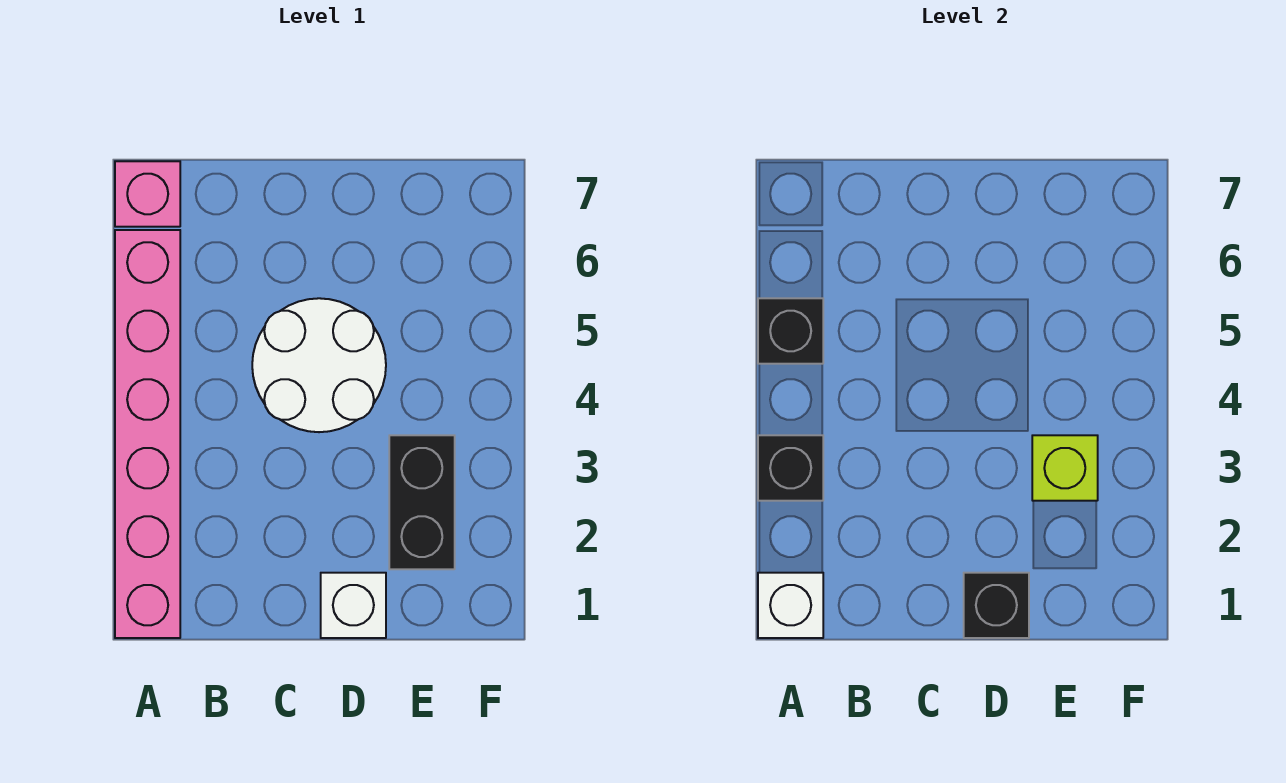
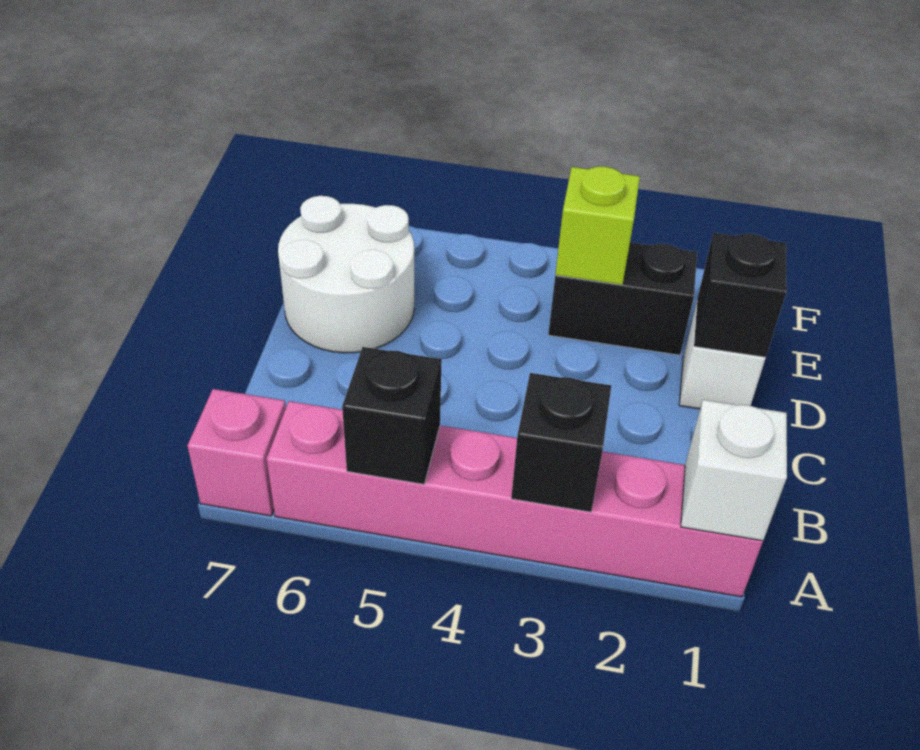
white round brick C4:D5 level 1 -> white round brick D6:E7 level 1

